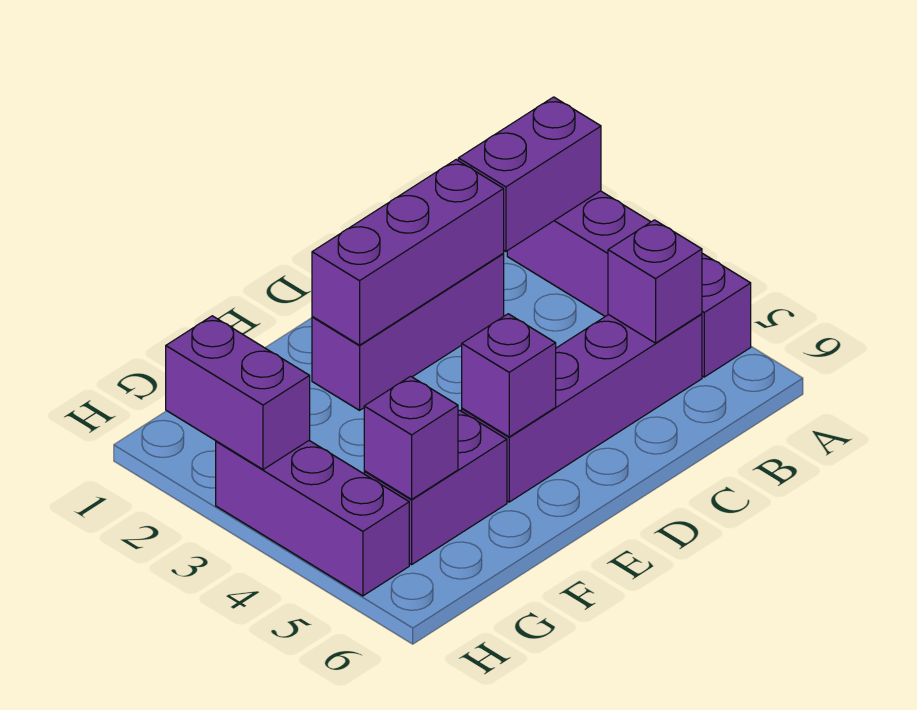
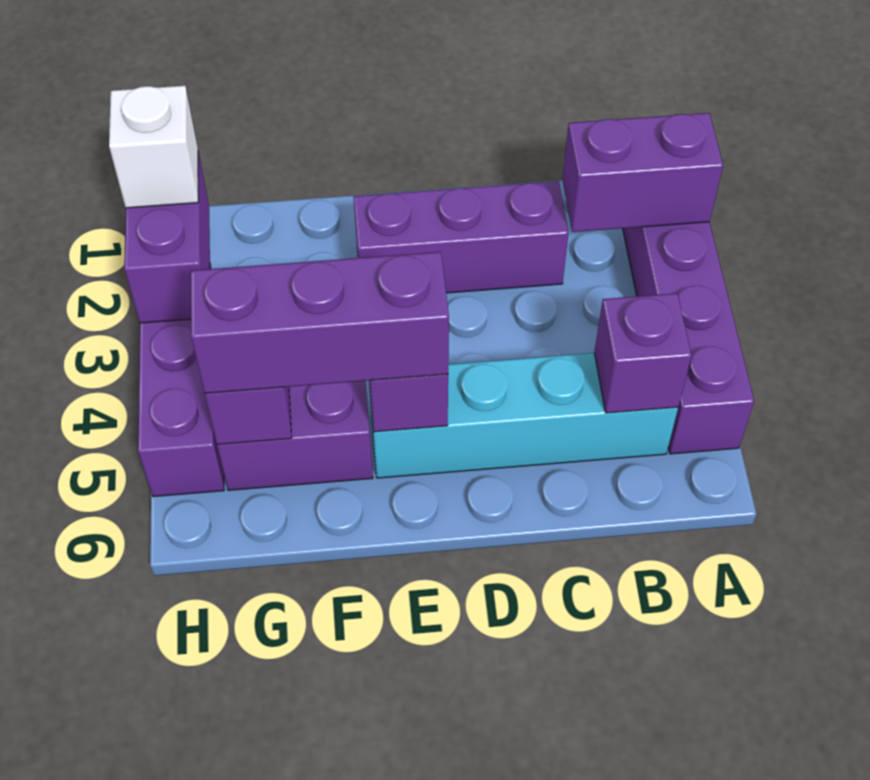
purple brick B5:E5 level 1 -> cyan brick B5:E5 level 1
purple brick C2:E2 level 2 -> purple brick E5:G5 level 3
none -> white brick H2 level 3

